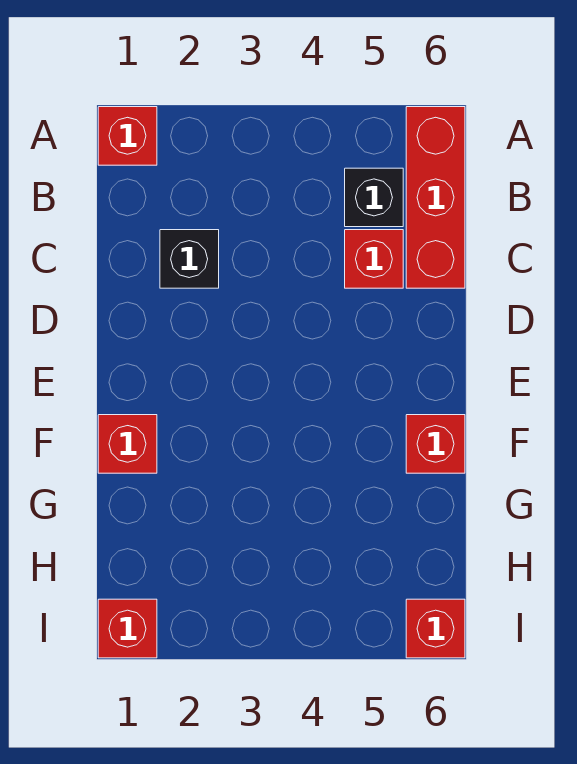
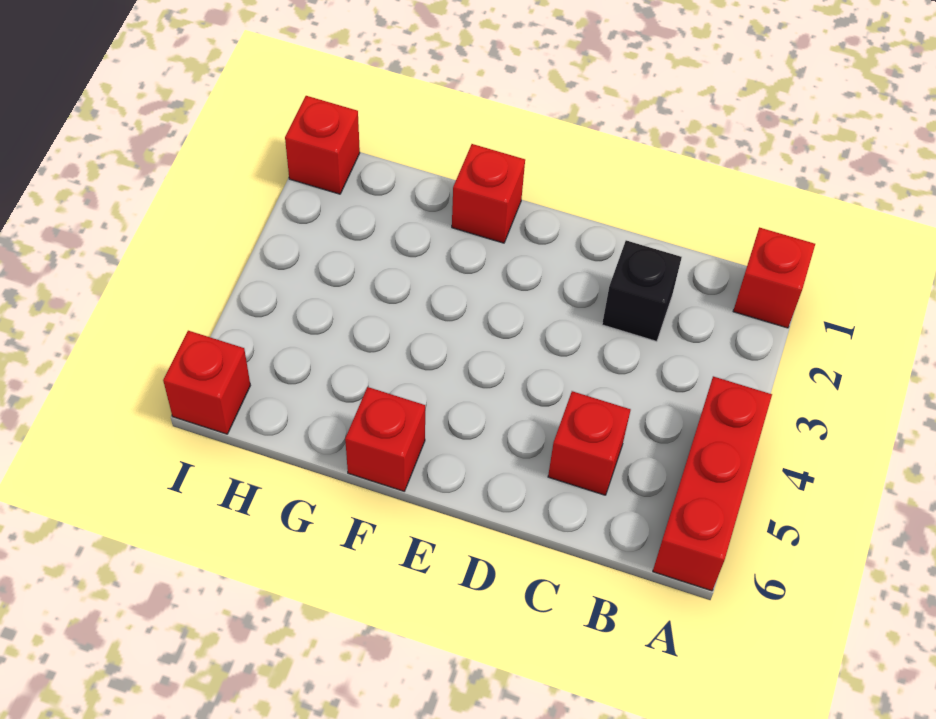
red brick A6:C6 level 1 -> red brick A4:A6 level 1
black brick B5 level 1 -> none

